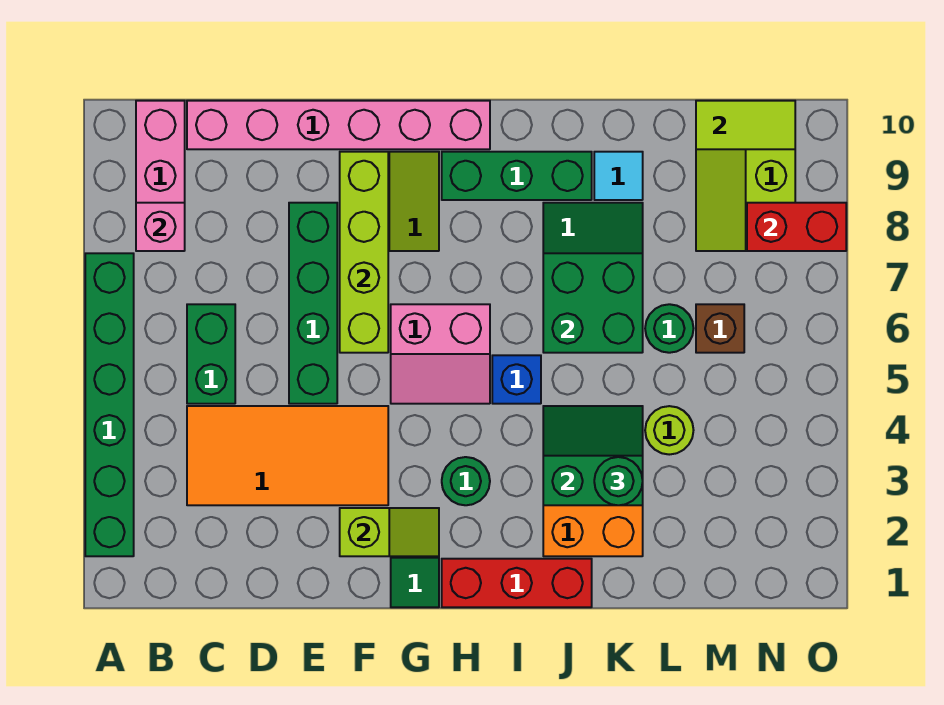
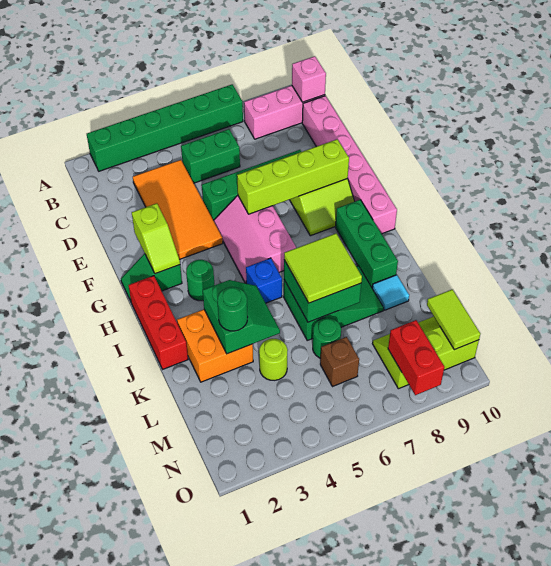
pink brick B8 level 2 -> pink brick B10 level 2
pink slope G5:H6 level 1 top 6 -> pink slope F5:H6 level 1 top 6
none -> lime tile J6:K7 level 3

